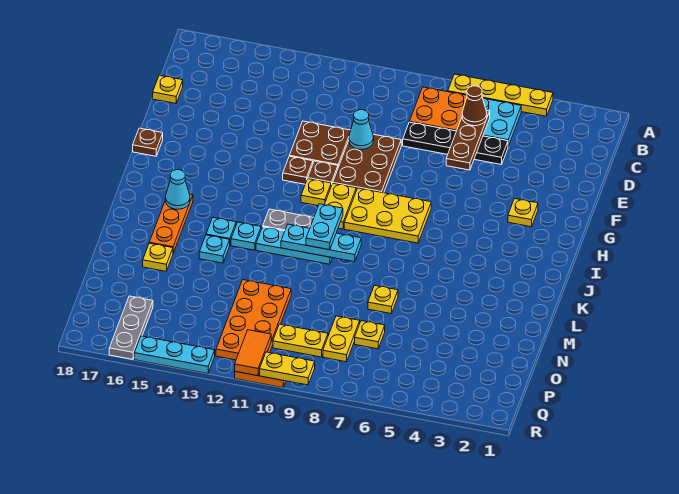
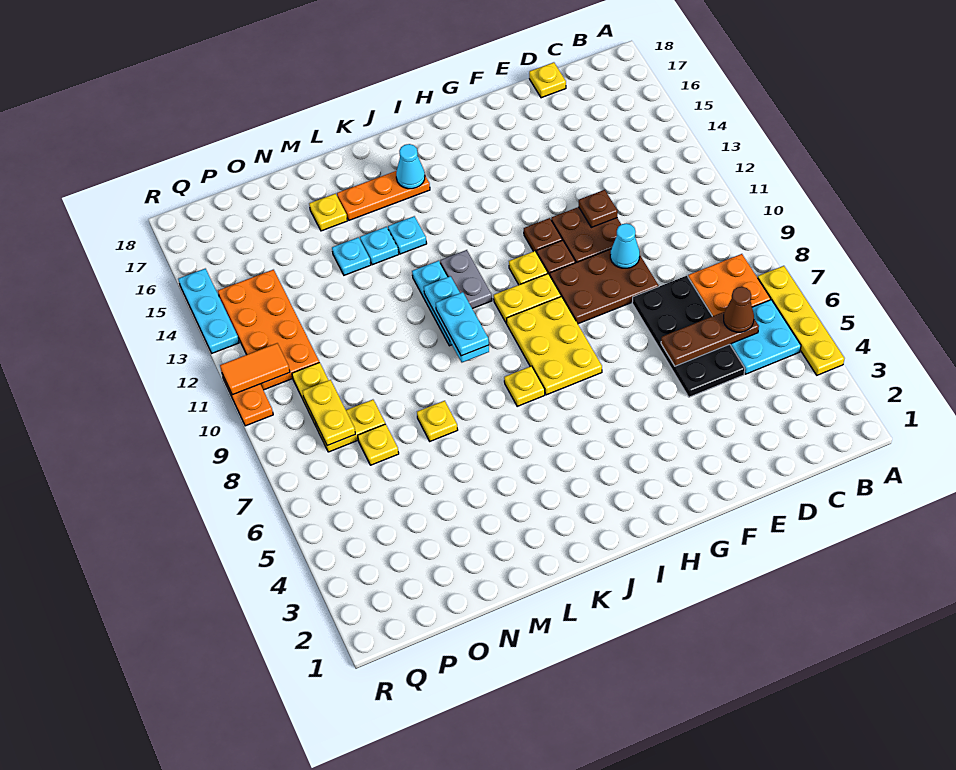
black plate D5:D8 level 1 -> black plate D5:E8 level 1
yellow plate G3 level 1 -> yellow plate J7 level 1
brown plate G18 level 1 -> brown plate E12 level 2
cyan plate J10:K10 level 3 -> cyan plate K9:K10 level 3
cyan plate K13 level 1 -> cyan plate M14 level 1
orange plate N11:Q12 level 1 -> orange plate P11:Q14 level 1
grey plate P16:R16 level 1 -> none
yellow plate R9:R10 level 2 -> yellow plate P8:P9 level 2

